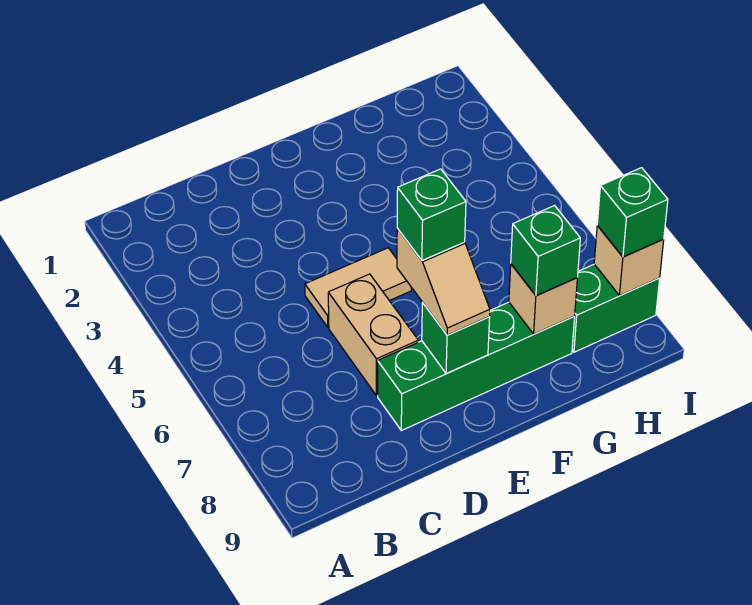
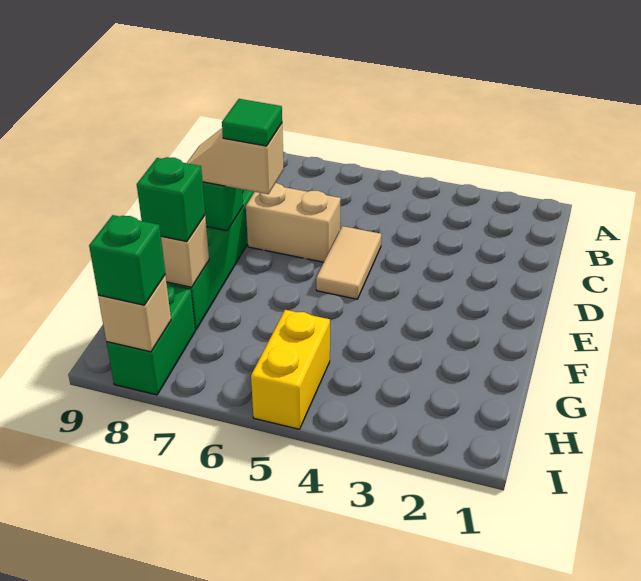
green brick E7 level 4 -> green tile E7 level 4
none -> yellow brick H5:I5 level 1

